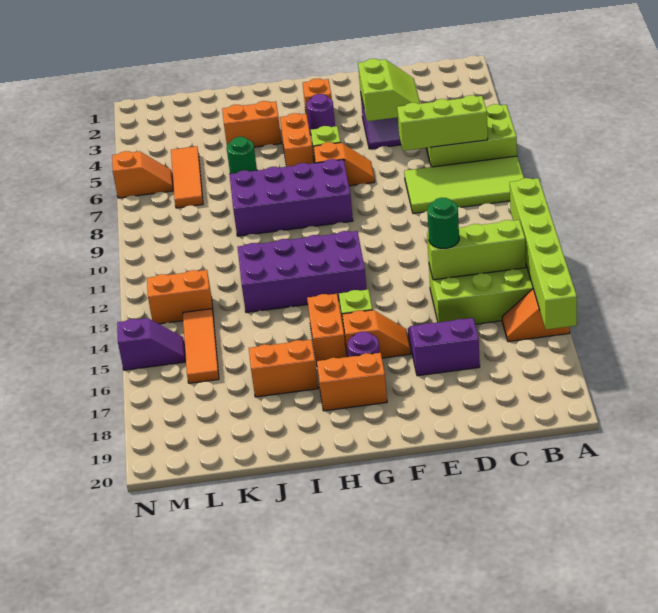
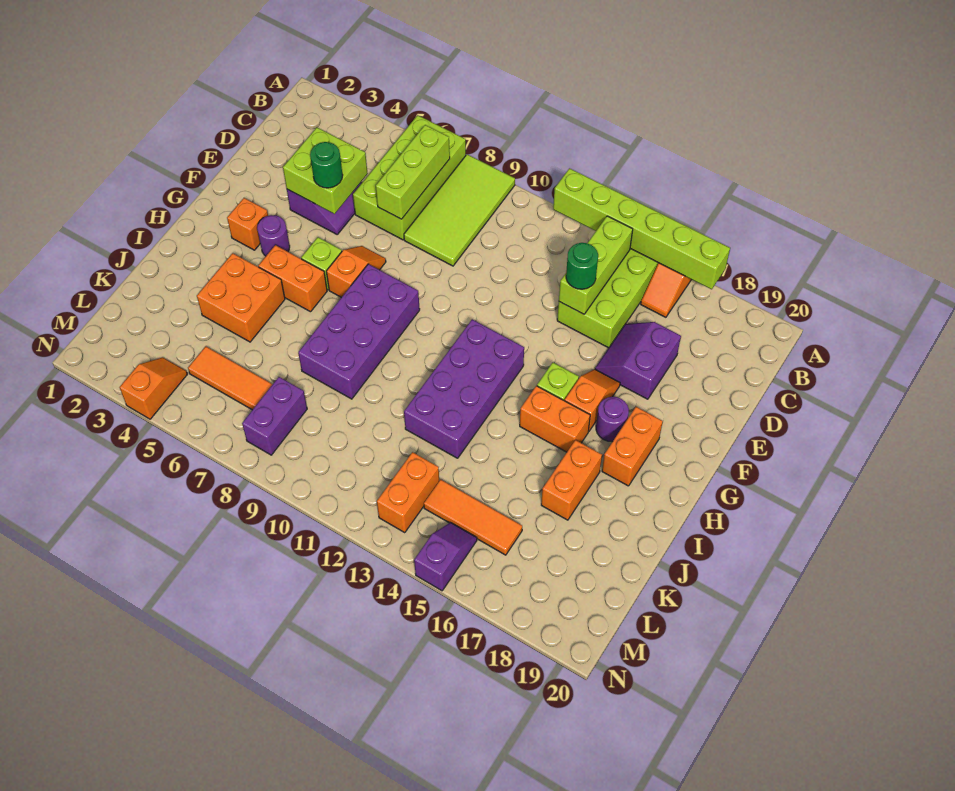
lime brick A6:C7 level 1 -> lime brick A6:D7 level 1
lime slope D4:E5 level 2 top E -> lime brick D4:E5 level 2
orange brick I4:J4 level 1 -> orange brick I4:J5 level 1
green round brick J6 level 1 -> green round brick E5 level 3
none -> purple brick L8:M8 level 1
orange slope M6:N6 level 1 top N -> orange slope M4:N4 level 1 top N

